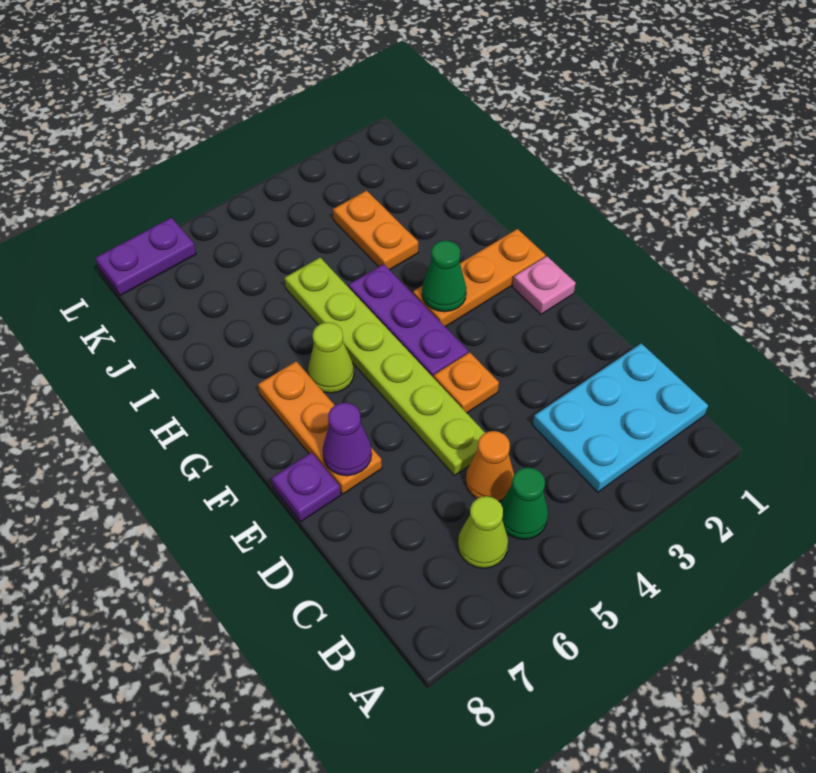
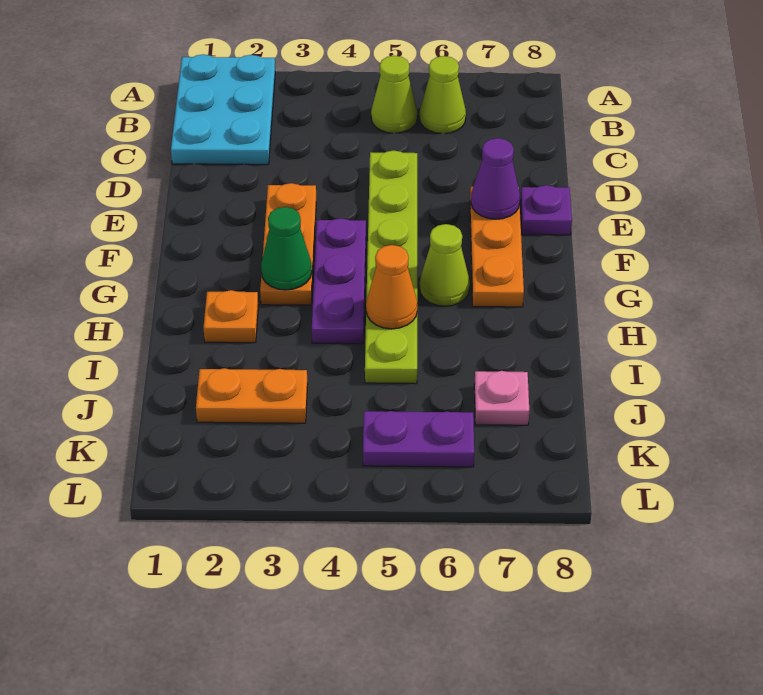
cyan plate B1:C3 level 1 -> cyan plate A1:C2 level 1
green cone B5 level 1 -> lime cone B5 level 1
orange cone C5 level 1 -> orange cone H5 level 2
orange plate E4 level 1 -> orange plate H2 level 1
pink plate F1 level 1 -> pink plate J7 level 1
orange plate G1:G3 level 1 -> orange plate E3:G3 level 1
orange plate I3:J3 level 1 -> orange plate J2:J3 level 1
purple plate L7:L8 level 1 -> purple plate K5:K6 level 1

